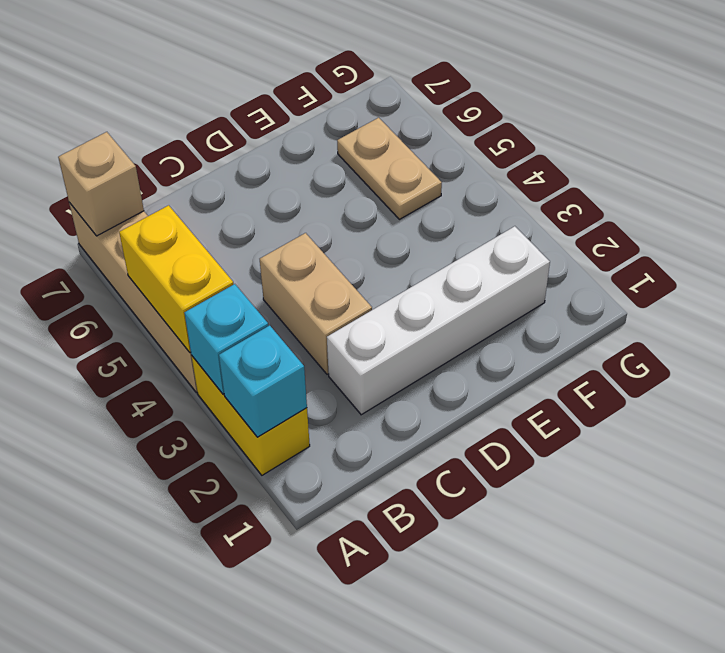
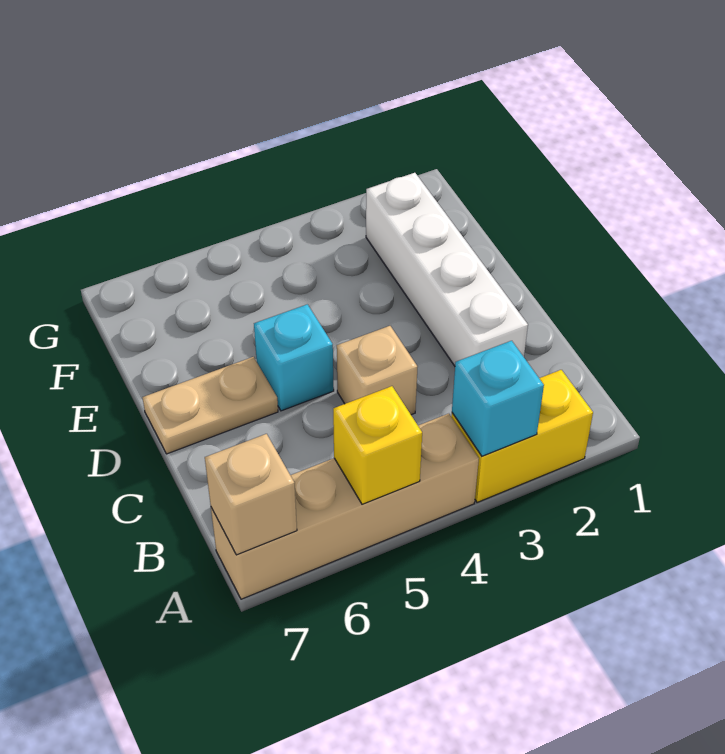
cyan brick A2 level 2 -> cyan brick D5 level 1
yellow brick A4:A5 level 2 -> yellow brick A5 level 2
tan brick C3:C4 level 1 -> tan brick C4 level 1
tan plate F5:F6 level 1 -> tan plate D6:D7 level 1

